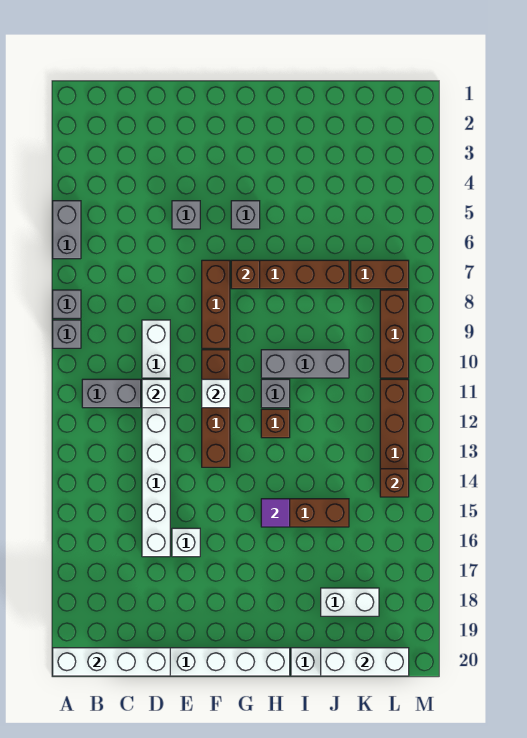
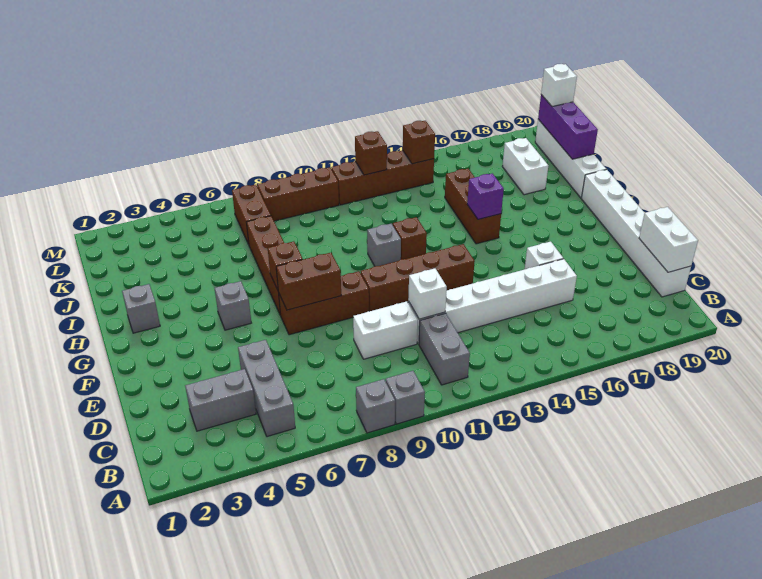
grey brick A5:A6 level 1 -> grey brick C3:C4 level 1
white brick A20:D20 level 2 -> white brick C20:D20 level 2
grey brick E5 level 1 -> grey brick H2 level 1
none -> brown brick F7:F8 level 2
white brick F11 level 2 -> white brick L20 level 3
grey brick H10:J10 level 1 -> grey brick B5:D5 level 1
purple tile H15 level 2 -> purple brick H15 level 2
white brick J20:L20 level 2 -> purple brick J20:L20 level 2
none -> brown brick L12 level 2

